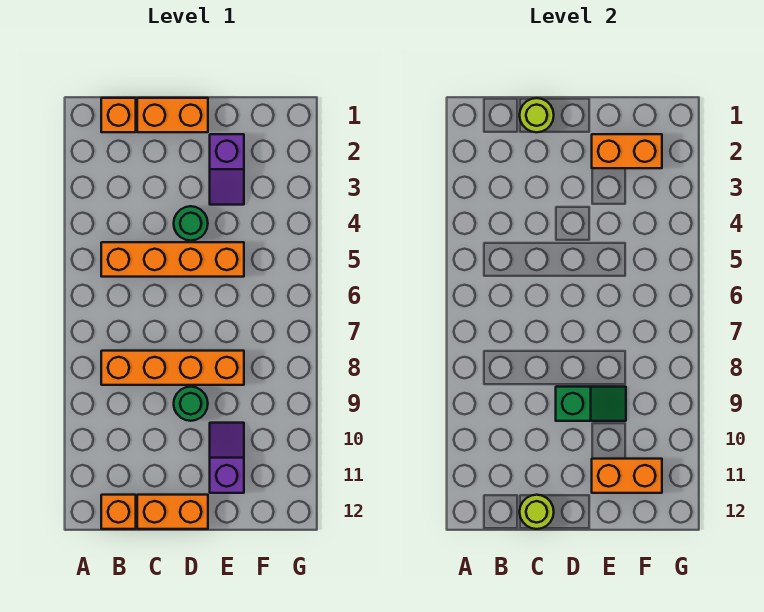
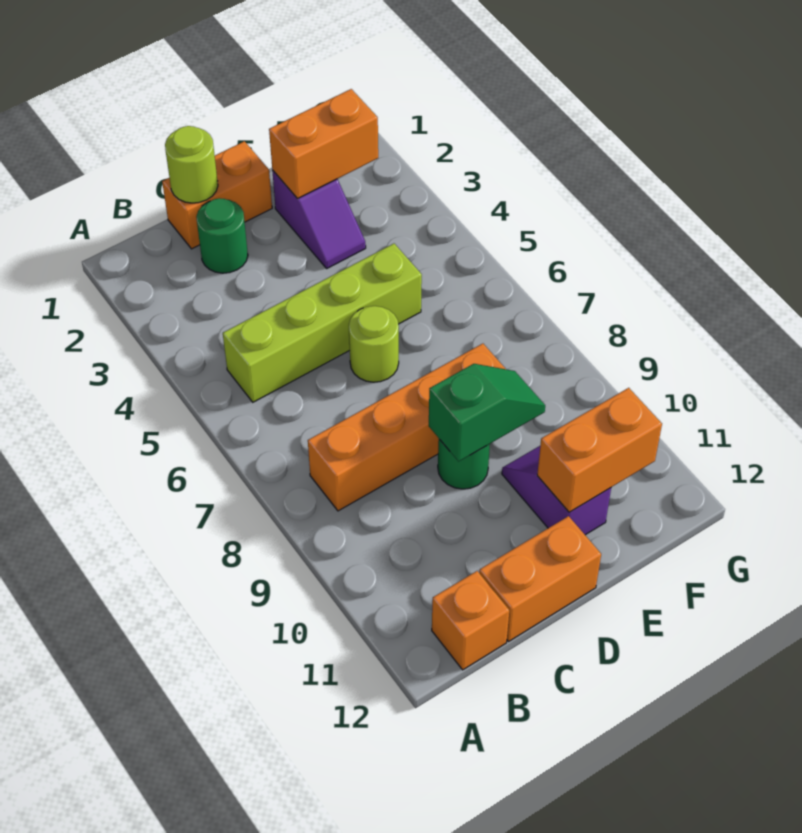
orange brick B1 level 1 -> none
orange brick B5:E5 level 1 -> lime brick B5:E5 level 1
lime round brick C12 level 2 -> lime round brick D6 level 1
green round brick D4 level 1 -> green round brick C2 level 1

